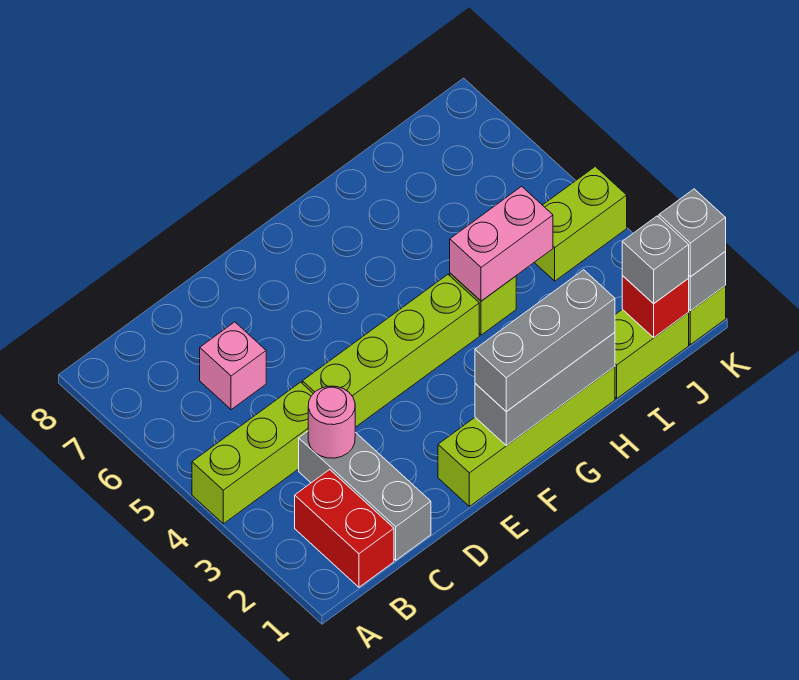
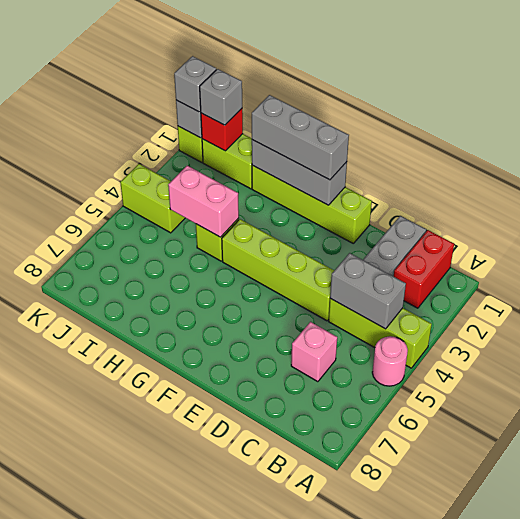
none -> grey brick B4:C4 level 2
pink round brick C3 level 2 -> pink round brick A5 level 1

